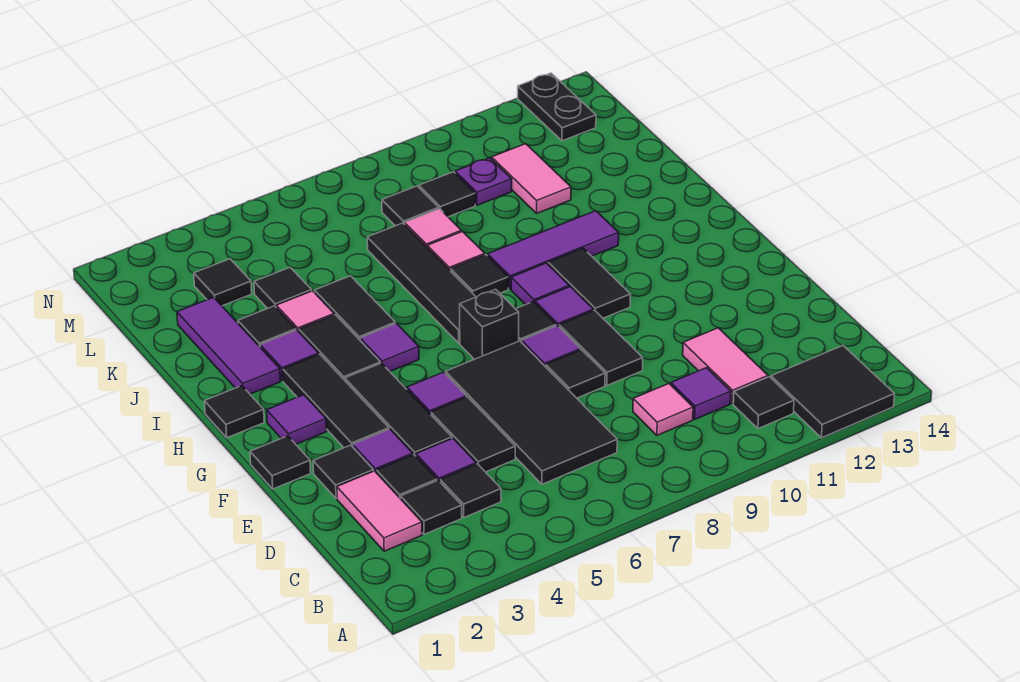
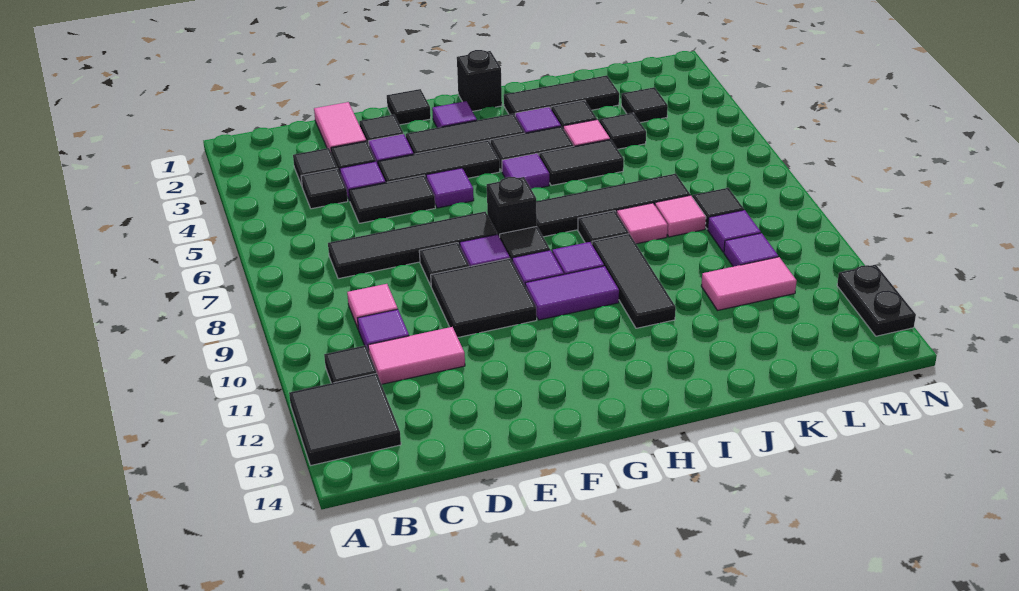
pink tile C2:D2 level 1 -> pink tile D1:D2 level 1
black tile C6:F7 level 1 -> black tile C7:F7 level 1
black tile E9:F9 level 1 -> black tile E9:F10 level 1
black tile G10:H10 level 1 -> purple tile G10:H10 level 1
black tile H1 level 1 -> black brick H1 level 1
purple tile I2:K2 level 1 -> black tile I2:K2 level 1
purple tile I9:I11 level 1 -> black tile I9:I11 level 1
black tile L9 level 1 -> purple tile L9 level 1
purple plate L10 level 1 -> purple tile L10 level 1
black plate M13:N13 level 1 -> black plate N12:N13 level 1

